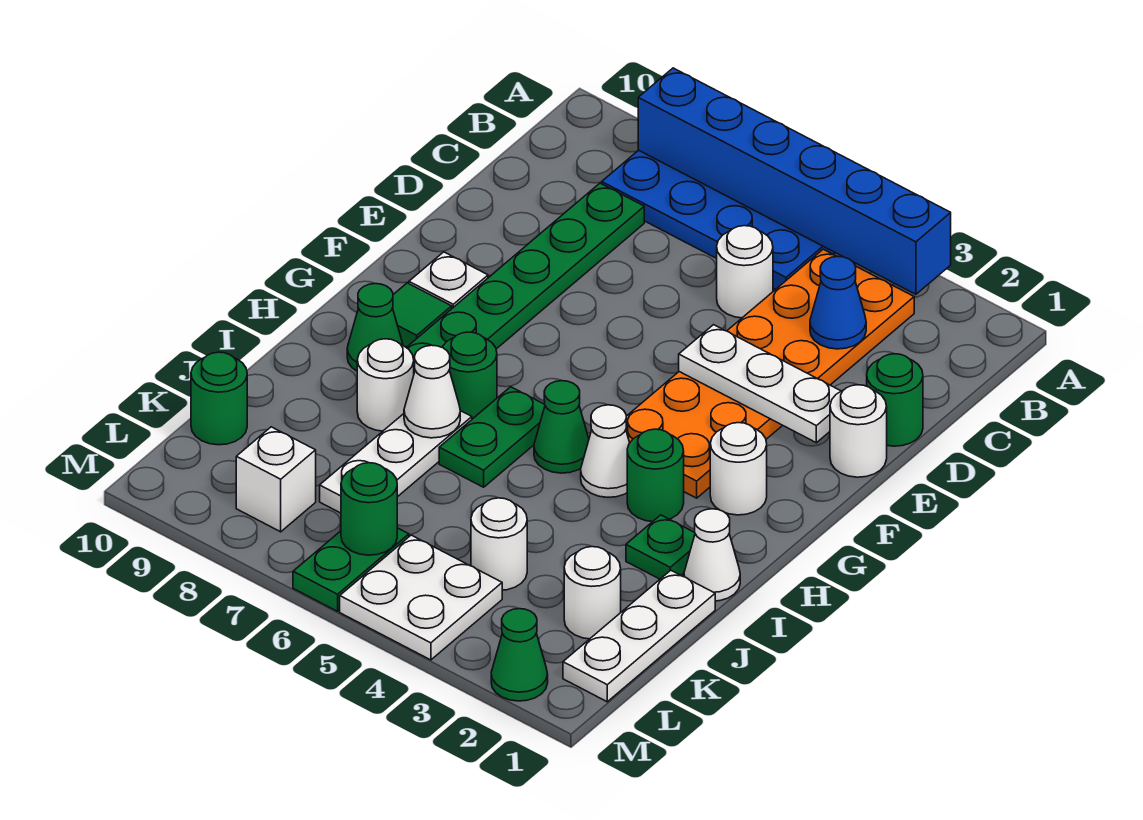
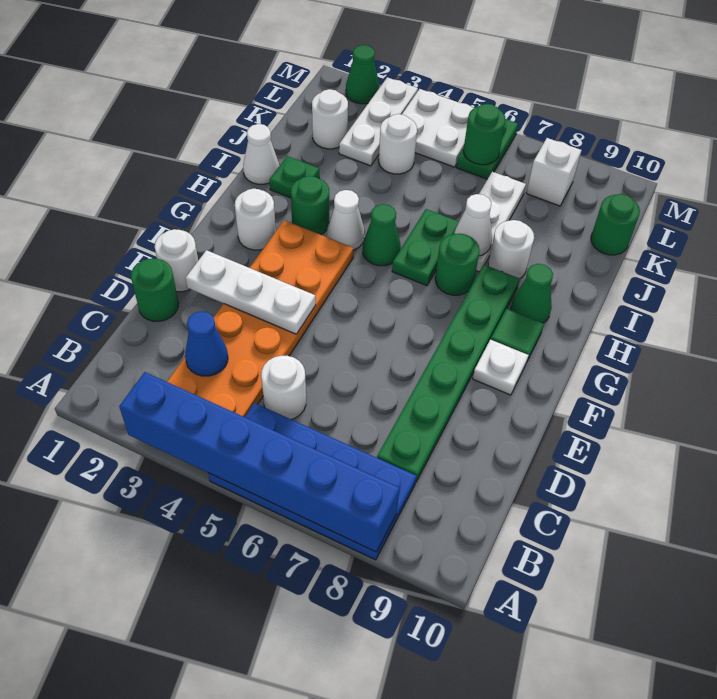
white plate J1:L1 level 1 -> white plate K3:M3 level 1

